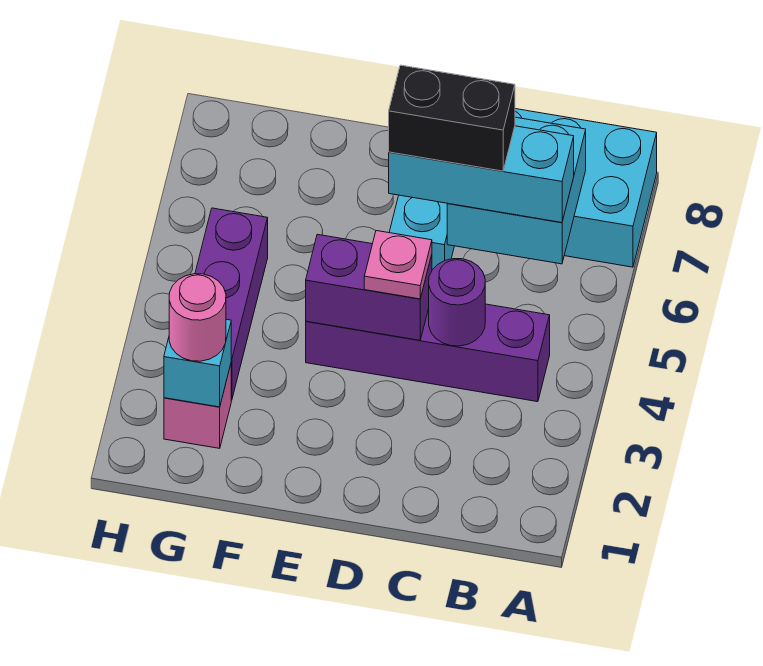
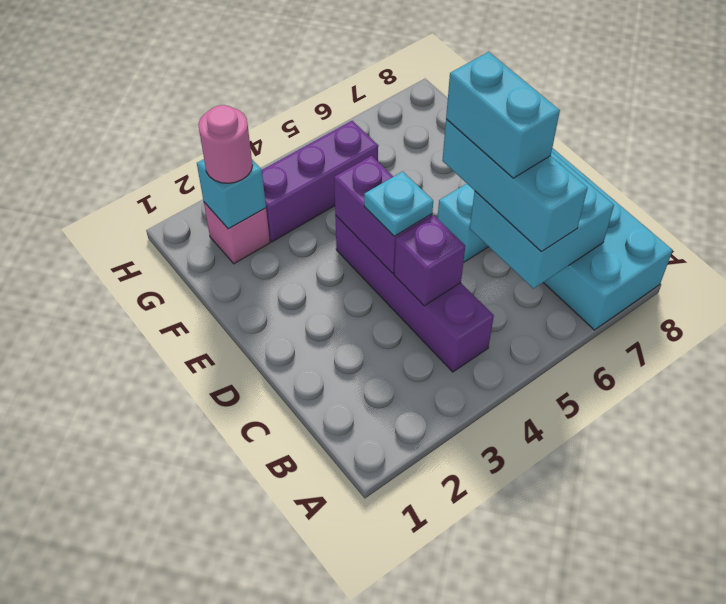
purple round brick C4 level 2 -> purple brick C4 level 2
black brick C6:D6 level 4 -> cyan brick C6:D6 level 4
pink plate D4 level 3 -> cyan plate D4 level 3

